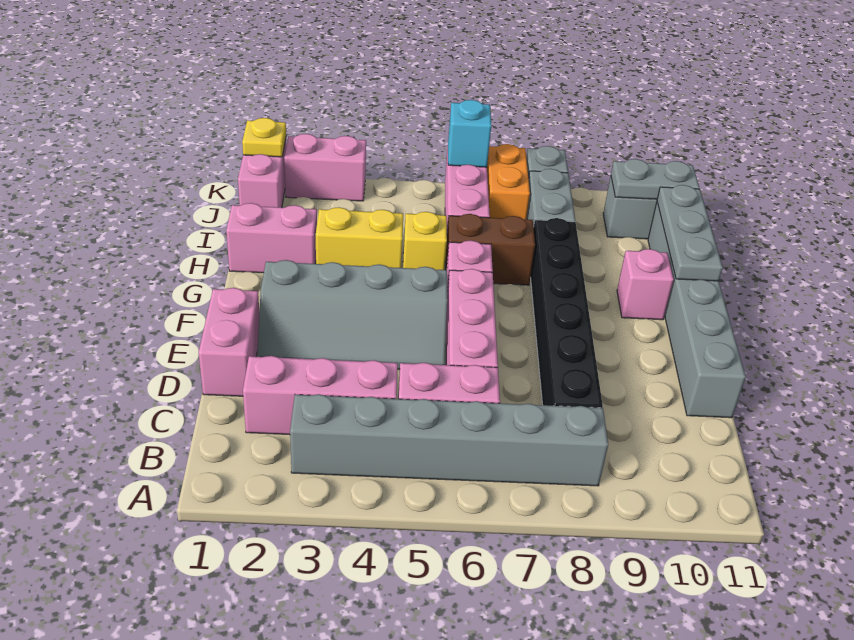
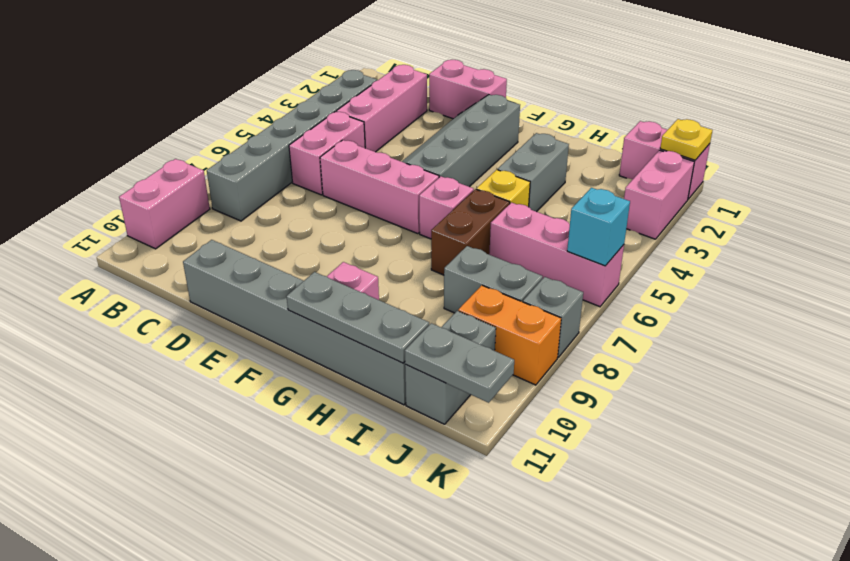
black brick C8:H8 level 1 -> none
pink brick H1:H2 level 1 -> pink brick A9:A10 level 1
yellow brick H3:H4 level 1 -> grey brick H3:H4 level 1
orange brick J7:K7 level 1 -> orange brick J9:K9 level 1
grey plate J10:J11 level 2 -> grey plate J11:K11 level 2

